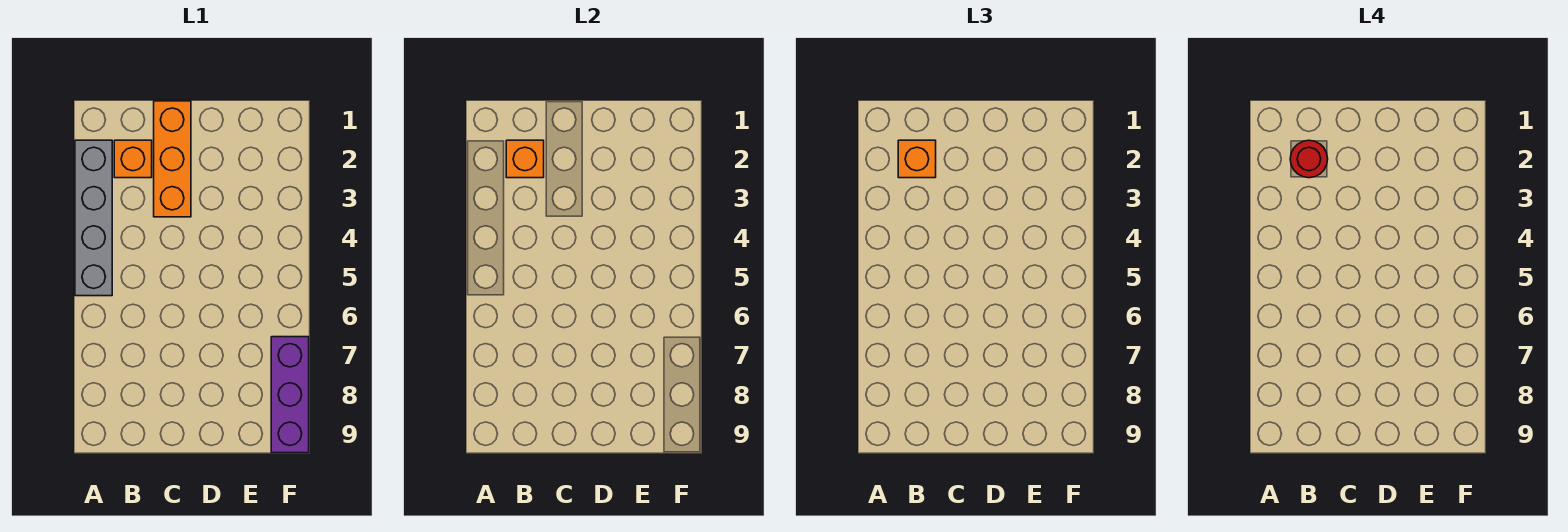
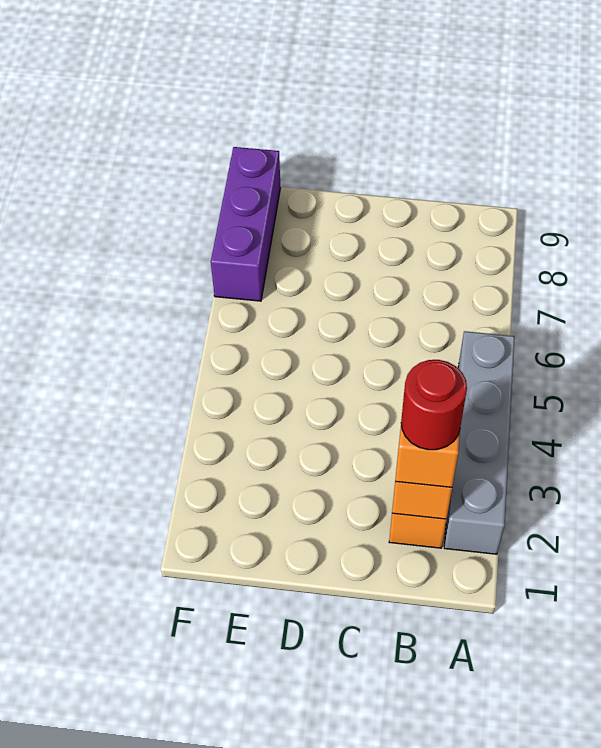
orange brick C1:C3 level 1 -> none

